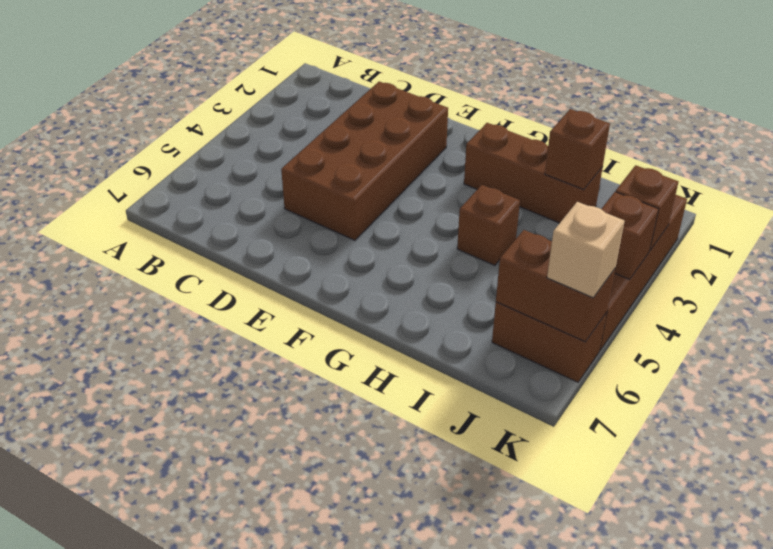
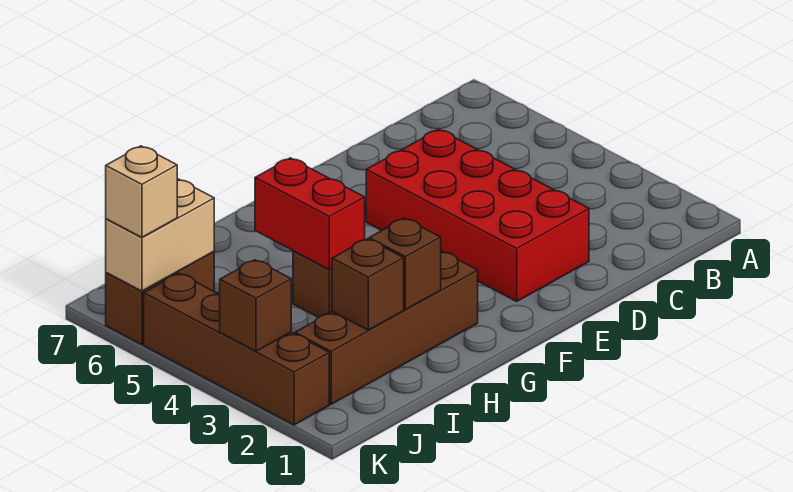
brown brick D2:E5 level 1 -> red brick D2:E5 level 1
brown brick G2:I2 level 1 -> brown brick G2:J2 level 1
none -> red brick H4:H5 level 2
brown brick J6:K6 level 2 -> tan brick J6:K6 level 2
brown brick K4 level 2 -> brown brick H2 level 2

